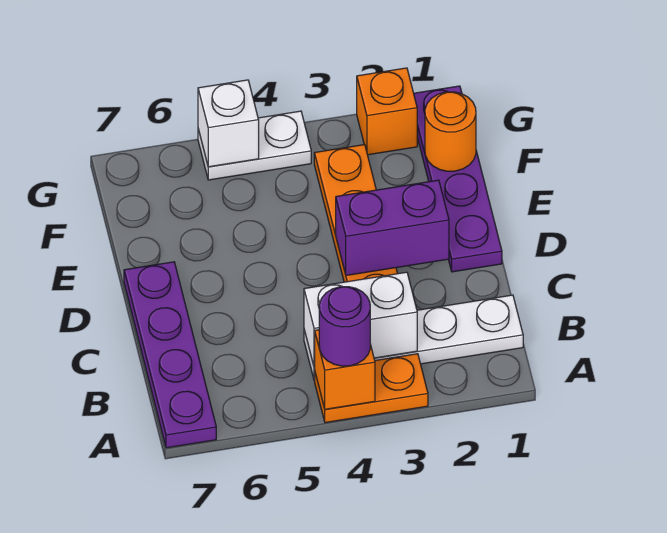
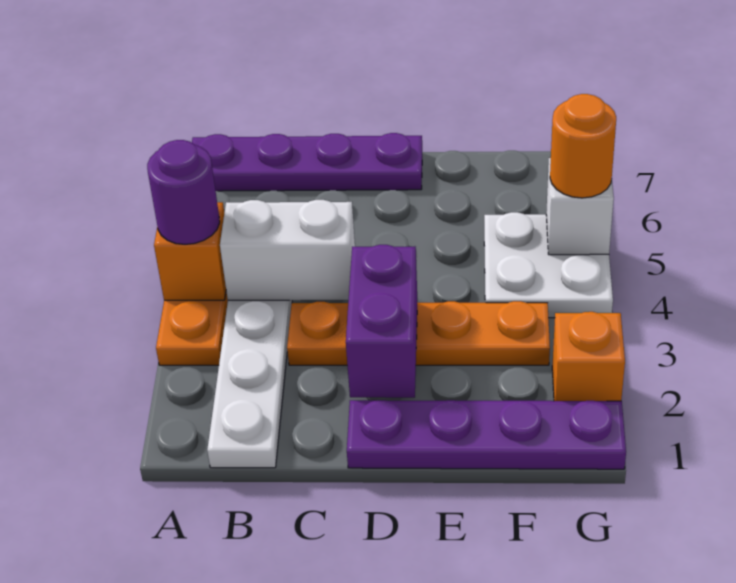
white brick B3:B4 level 2 -> white brick B4:C4 level 2
orange round brick F1 level 2 -> orange round brick G5 level 3
white plate G4:G5 level 1 -> white plate F4:G5 level 1

